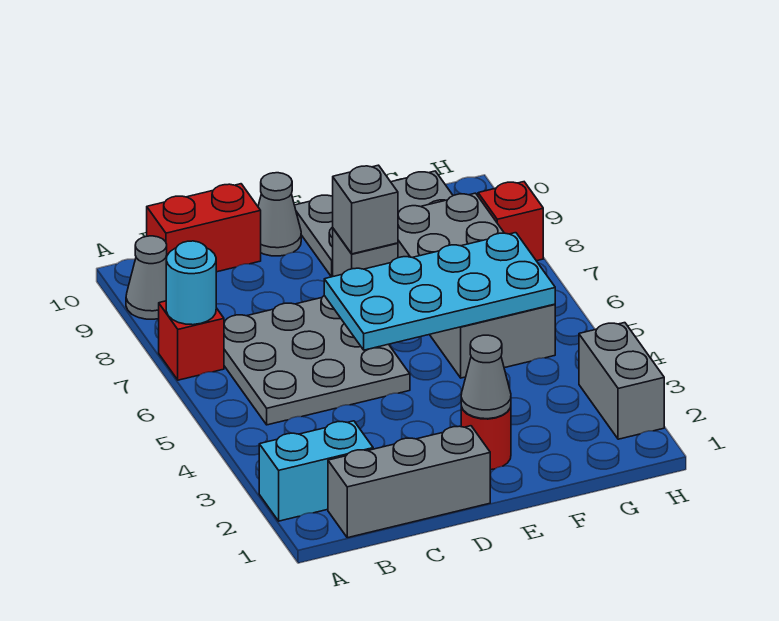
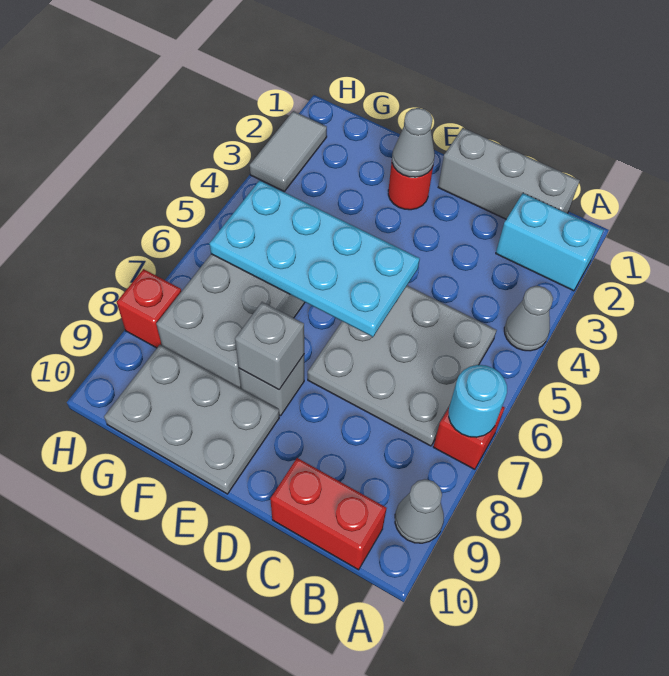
grey cone D10 level 1 -> grey cone A4 level 1
grey brick H2:H3 level 1 -> grey tile H2:H3 level 1

